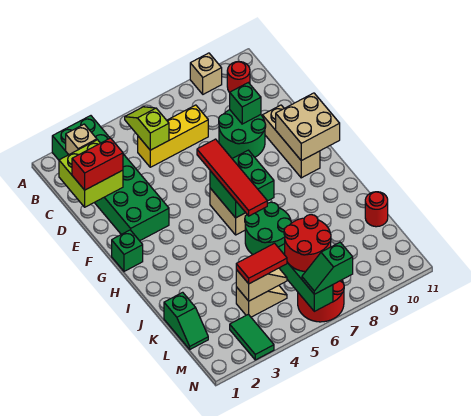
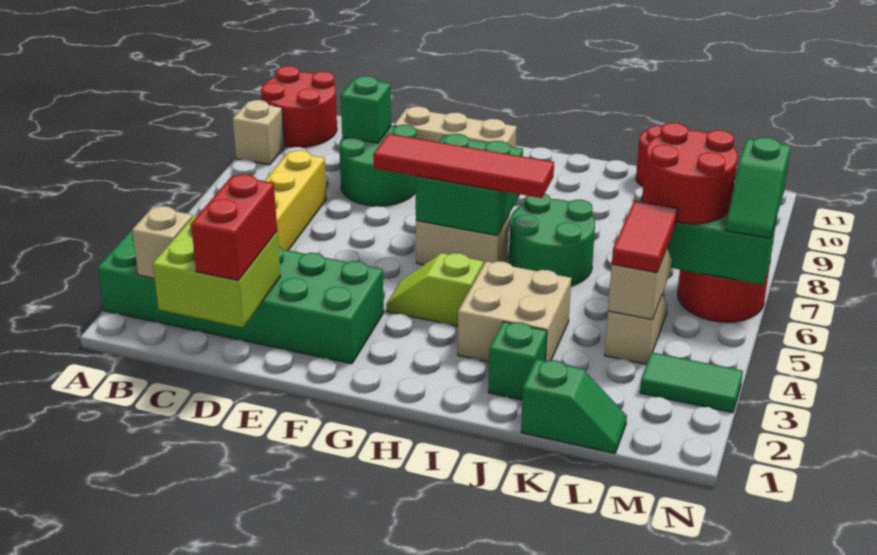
lime slope B5:C5 level 2 top C -> lime slope G4:H4 level 1 top H
red round brick B10 level 1 -> red round brick A10:B11 level 1
tan brick F10:G11 level 2 -> tan brick I3:J4 level 1
green brick G1 level 1 -> green brick J2 level 1

